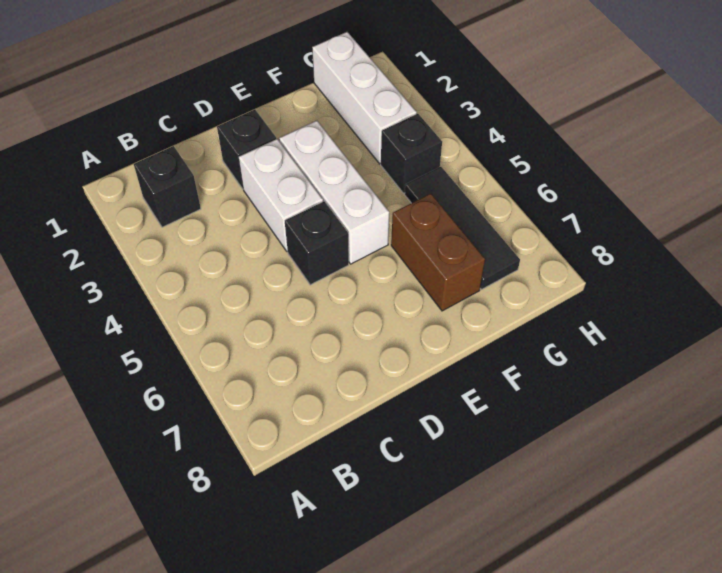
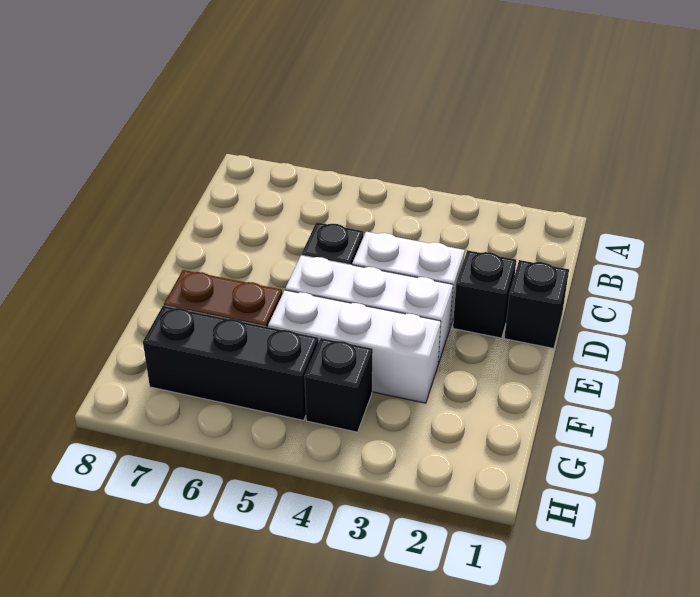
black brick B2 level 1 -> black brick D1 level 1
white brick G1:G3 level 1 -> white brick F3:F5 level 1
black tile G5:G7 level 1 -> black brick G5:G7 level 1

